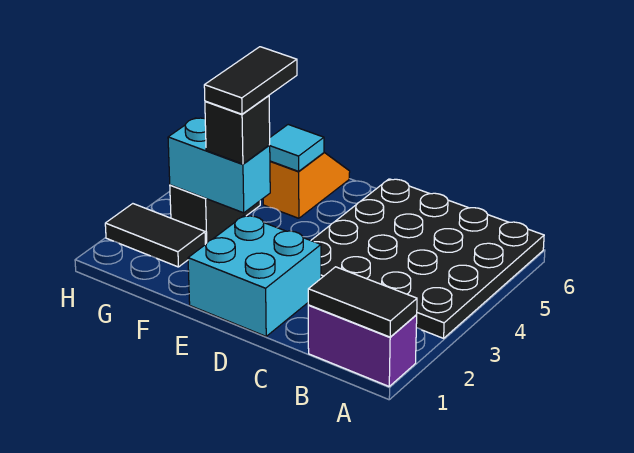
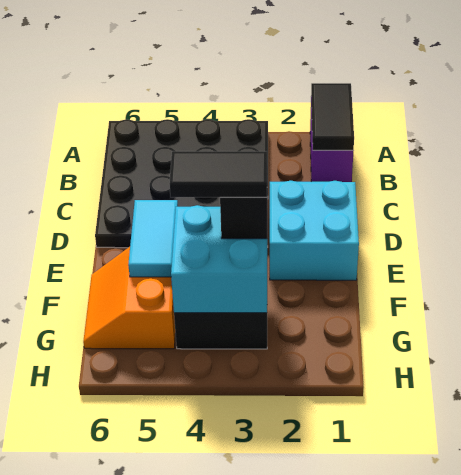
cyan brick F3:G3 level 2 -> cyan brick F3:G4 level 2
orange slope F5:F6 level 1 top 5 -> orange slope F5:G6 level 1 top 5
cyan tile F5 level 2 -> cyan tile E5:F5 level 2
black tile G2:H2 level 1 -> none

